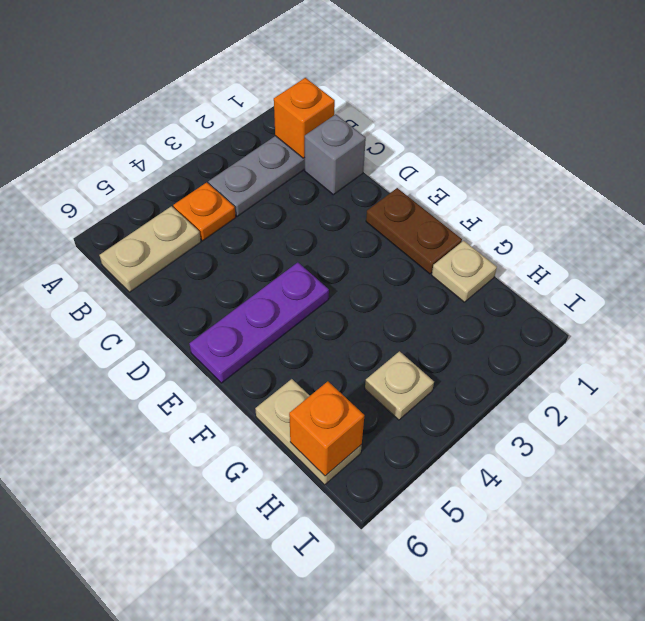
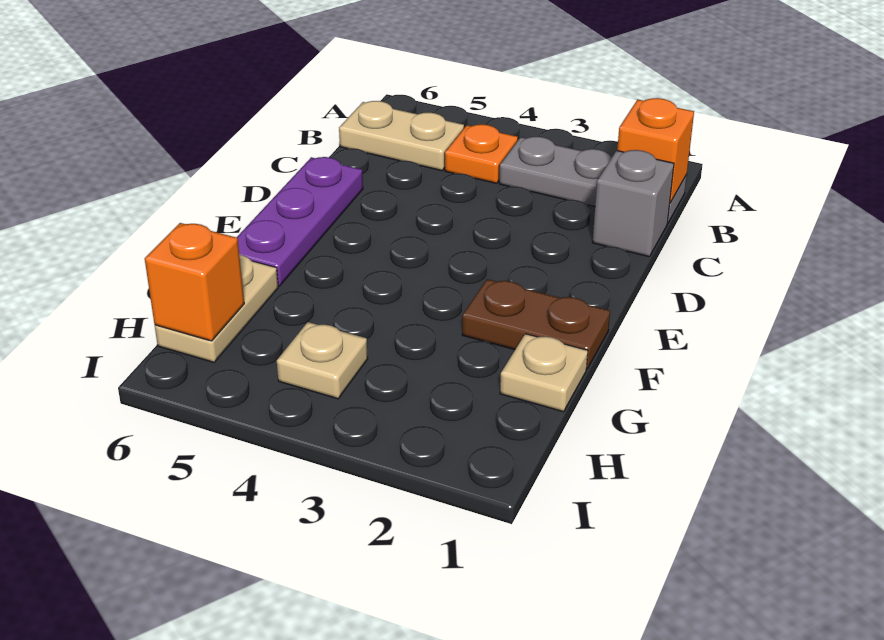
brown plate E1:F1 level 1 -> brown plate F1:F2 level 1
purple plate E4:E6 level 1 -> purple plate D6:F6 level 1

